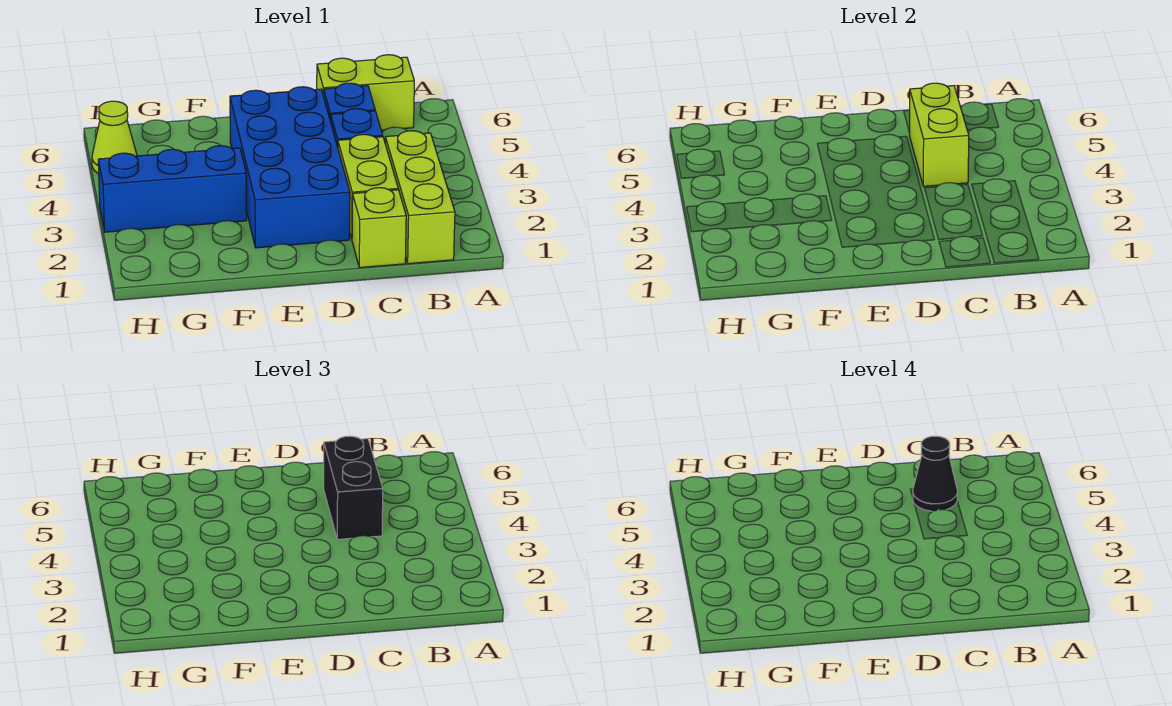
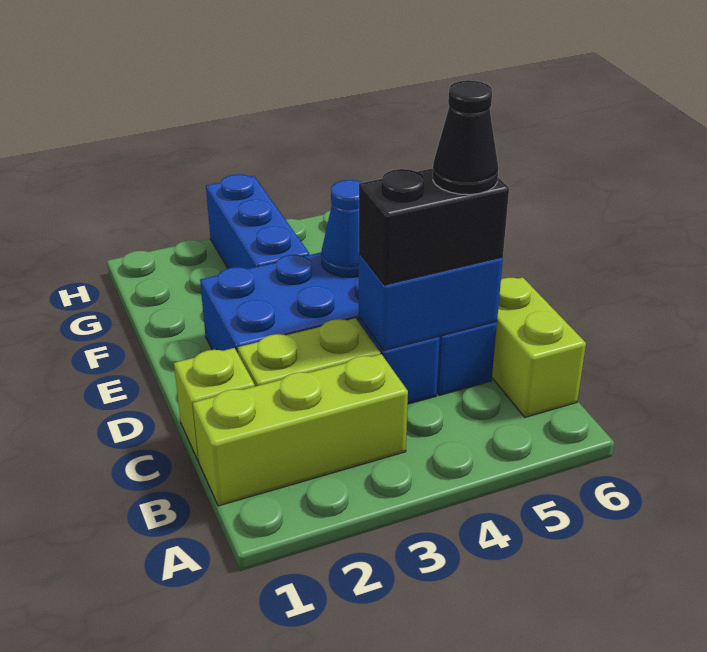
lime brick C4:C5 level 2 -> blue brick C4:C5 level 2
none -> blue cone E4 level 2
lime cone H5 level 1 -> none

